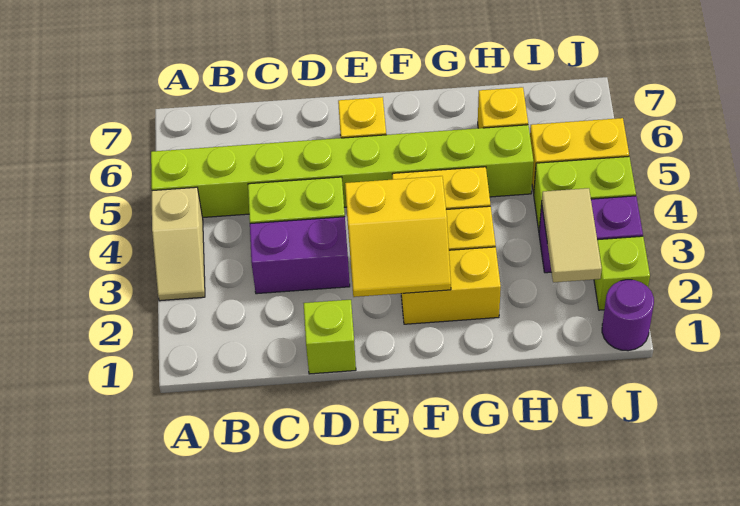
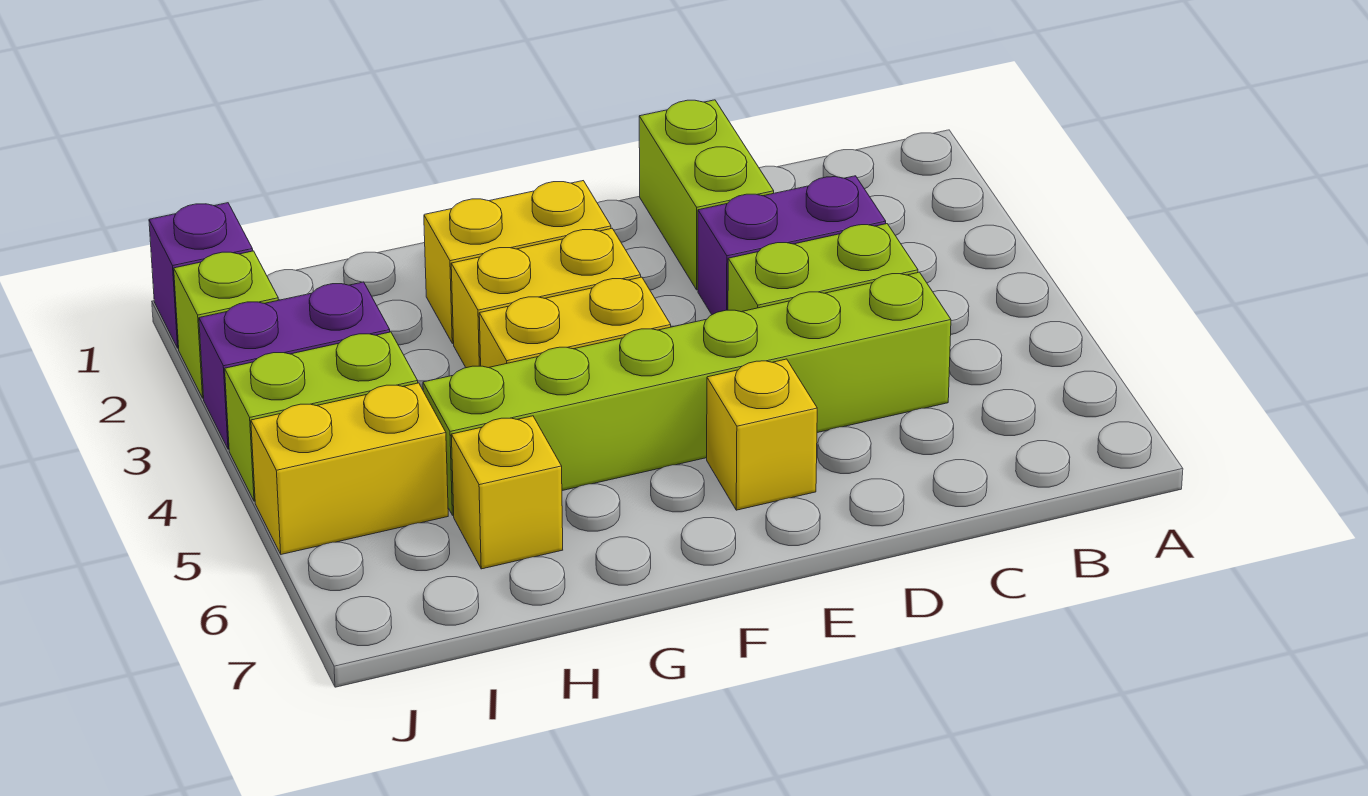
tan slope A3:A4 level 1 top 4 -> none
lime brick A5:H5 level 1 -> lime brick C5:H5 level 1
lime brick D1 level 1 -> lime brick D1:D2 level 1
yellow slope E2:F3 level 2 top 3 -> none
tan tile I2:I3 level 2 -> none
purple round brick J1 level 1 -> purple brick J1 level 1

